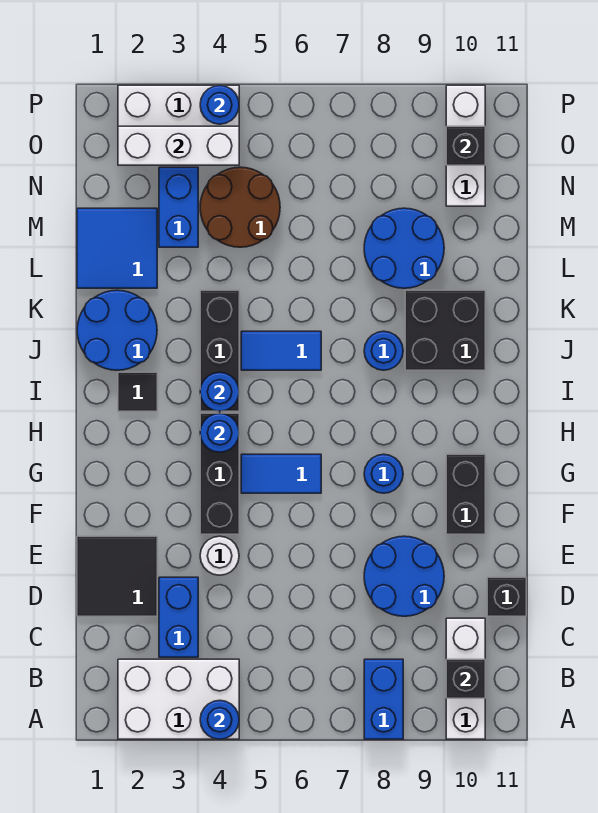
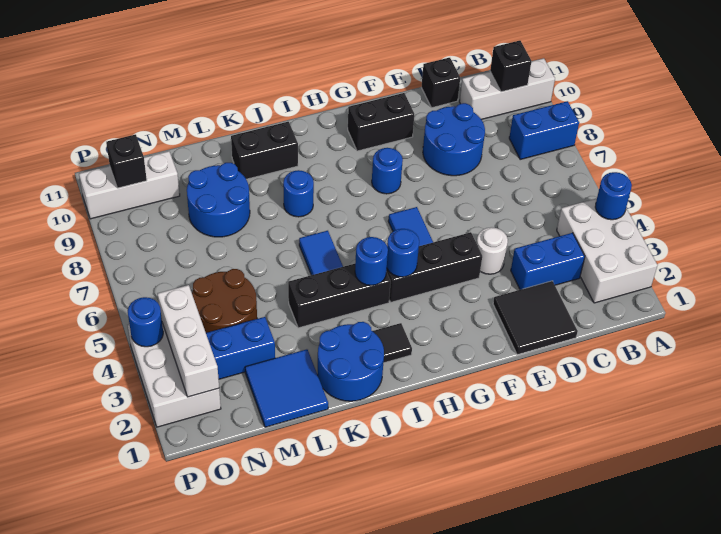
black brick J9:K10 level 1 -> black brick J10:K10 level 1

